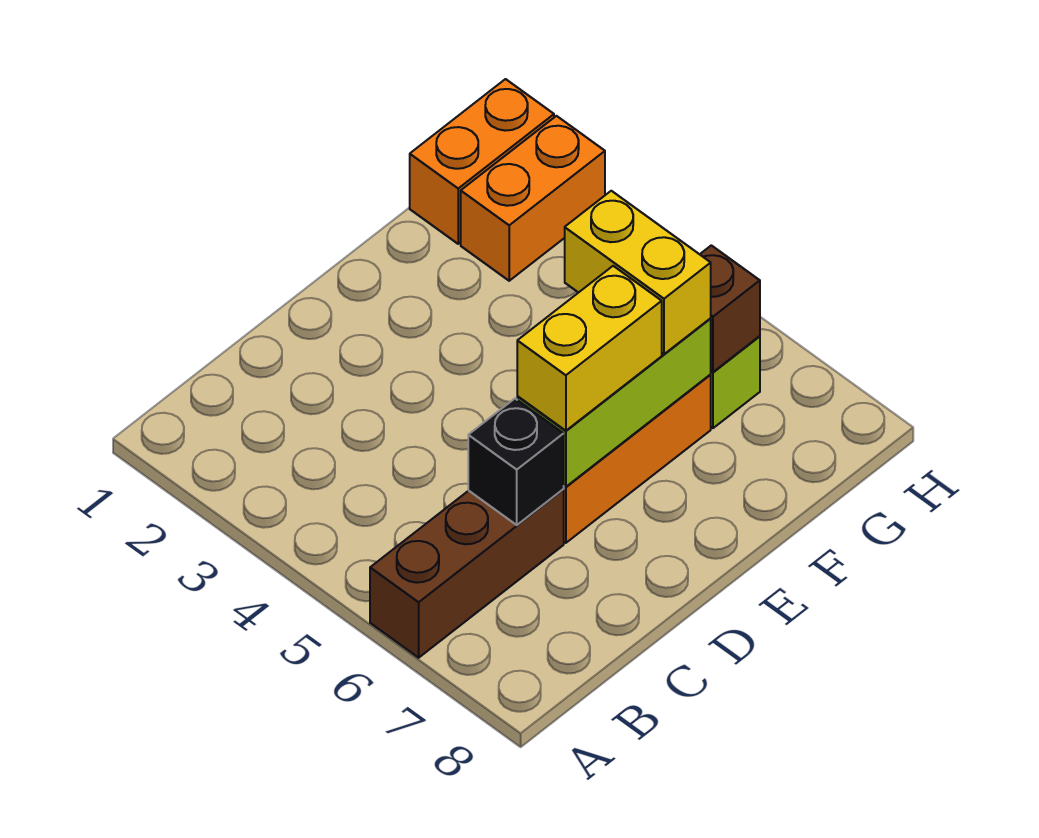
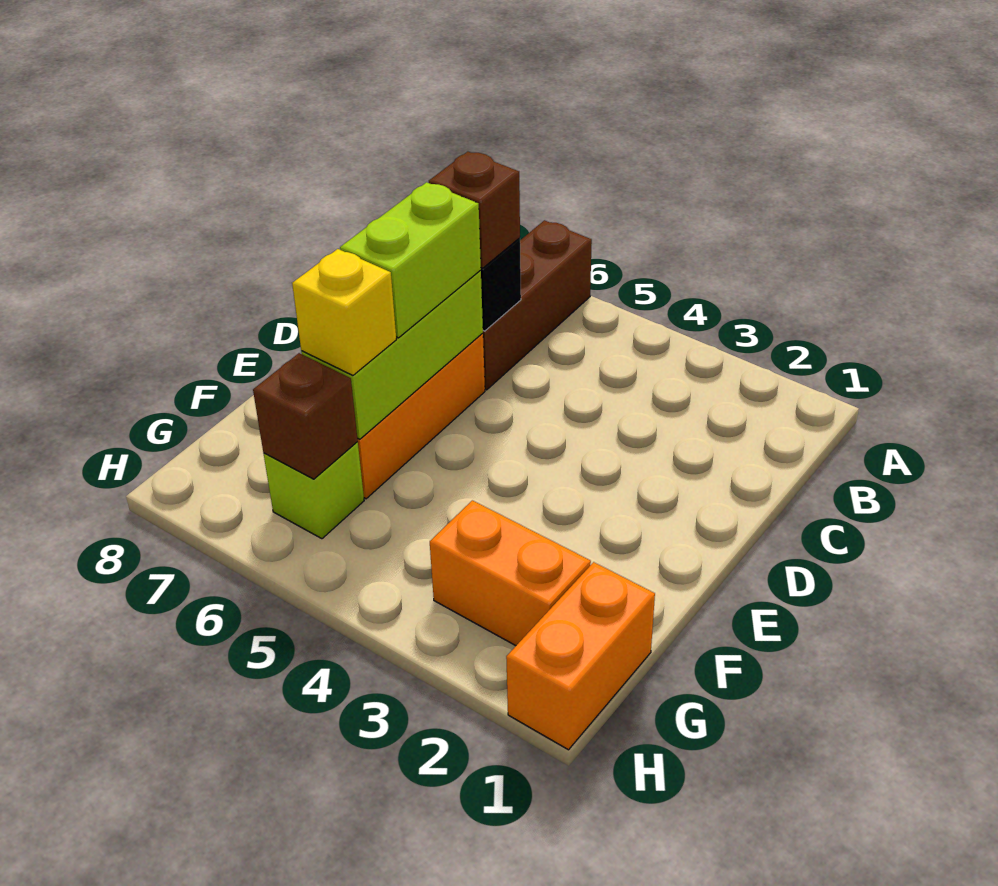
none -> brown brick C6 level 3
yellow brick D6:E6 level 3 -> lime brick D6:E6 level 3
yellow brick F5:F6 level 3 -> yellow brick F6 level 3
orange brick G2:H2 level 1 -> orange brick G2:G3 level 1

